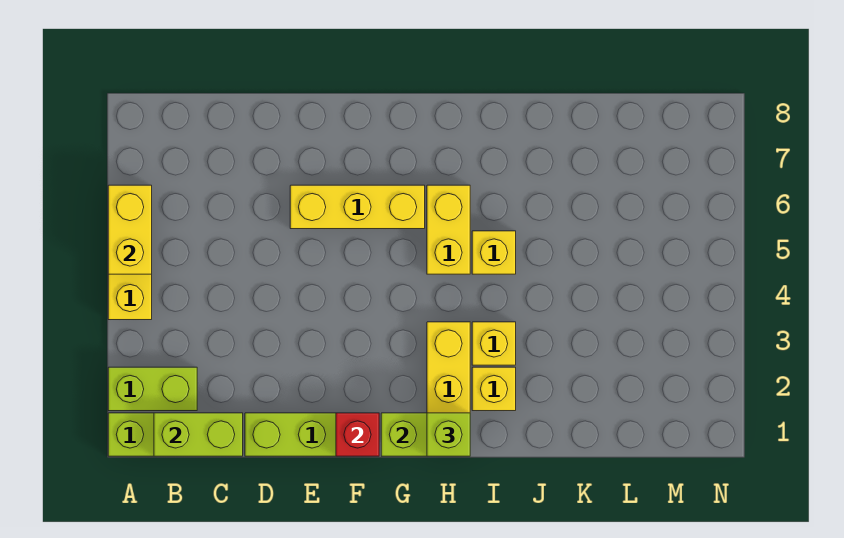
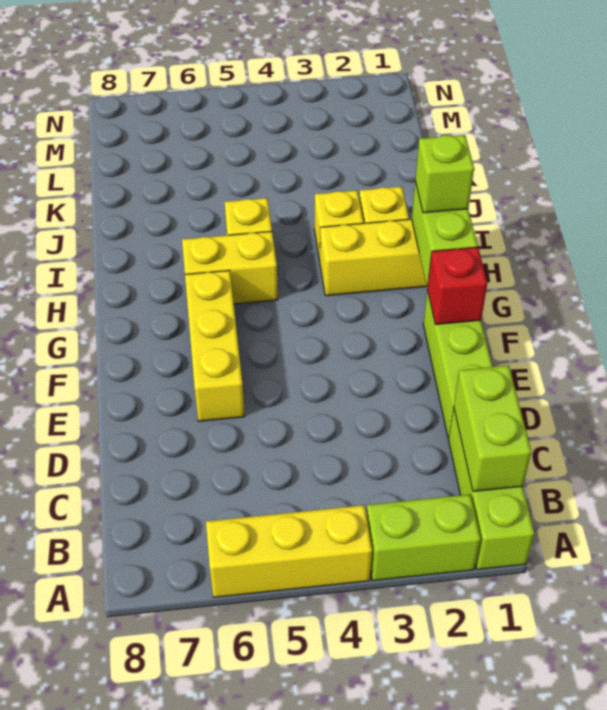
lime brick A2:B2 level 1 -> lime brick A2:A3 level 1
yellow brick A5:A6 level 2 -> none

